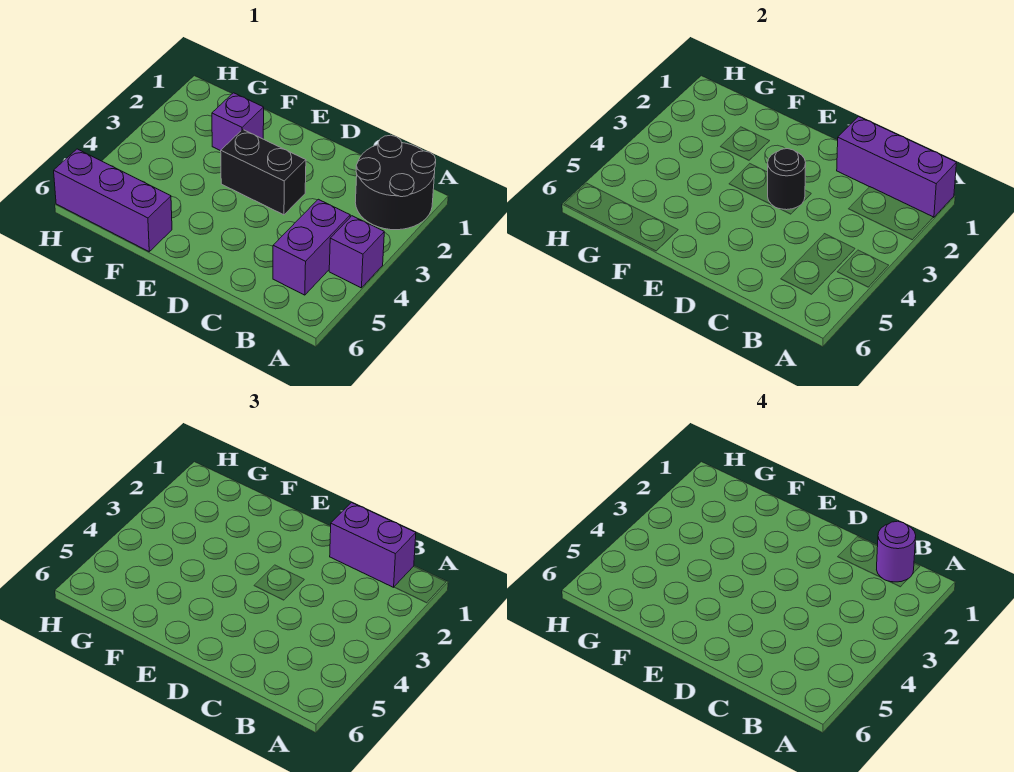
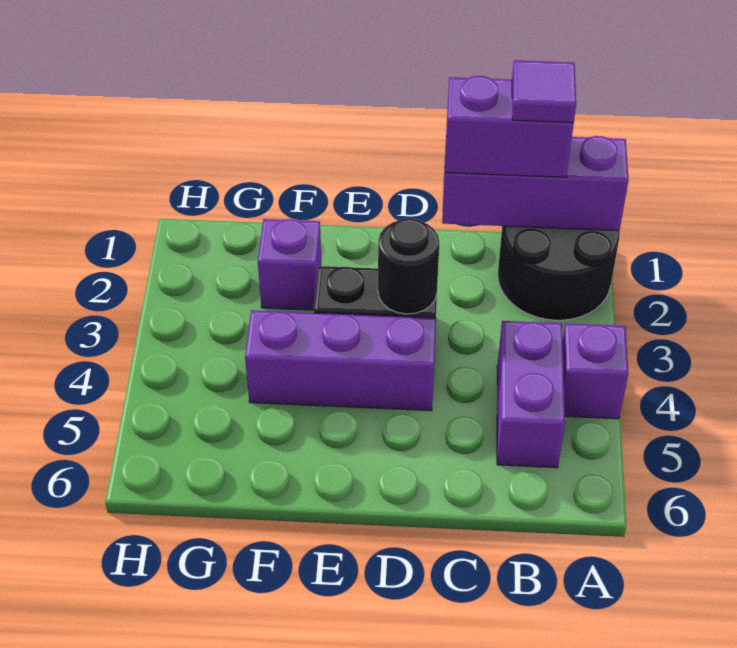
purple round brick B1 level 4 -> purple tile B1 level 4
purple brick F6:H6 level 1 -> purple brick D4:F4 level 1

